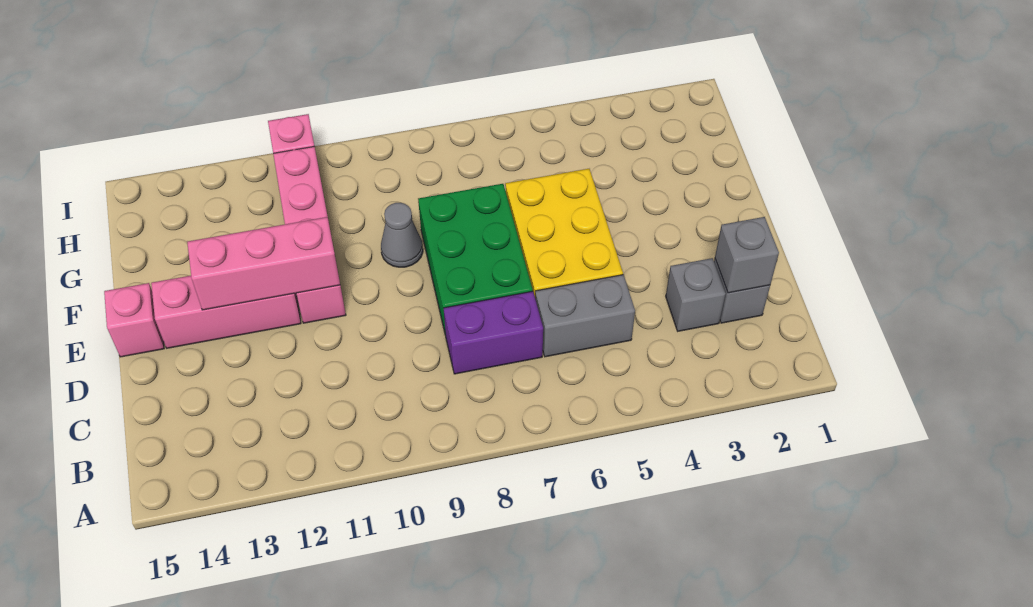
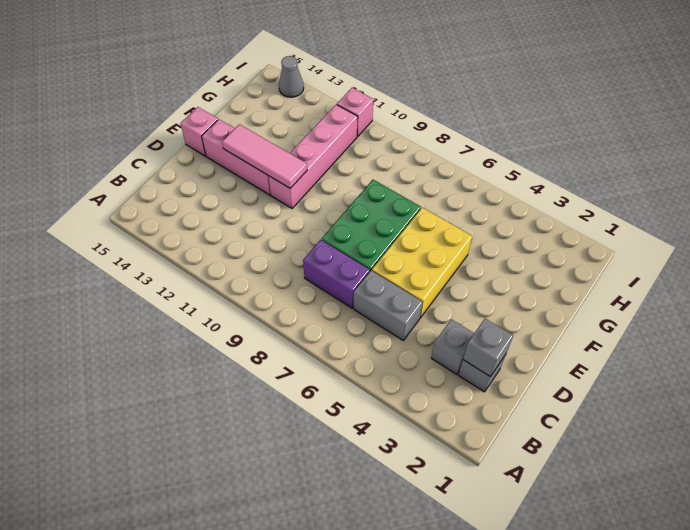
pink brick E11:E13 level 2 -> pink tile E11:E13 level 2
grey cone F9 level 1 -> grey cone I14 level 1

